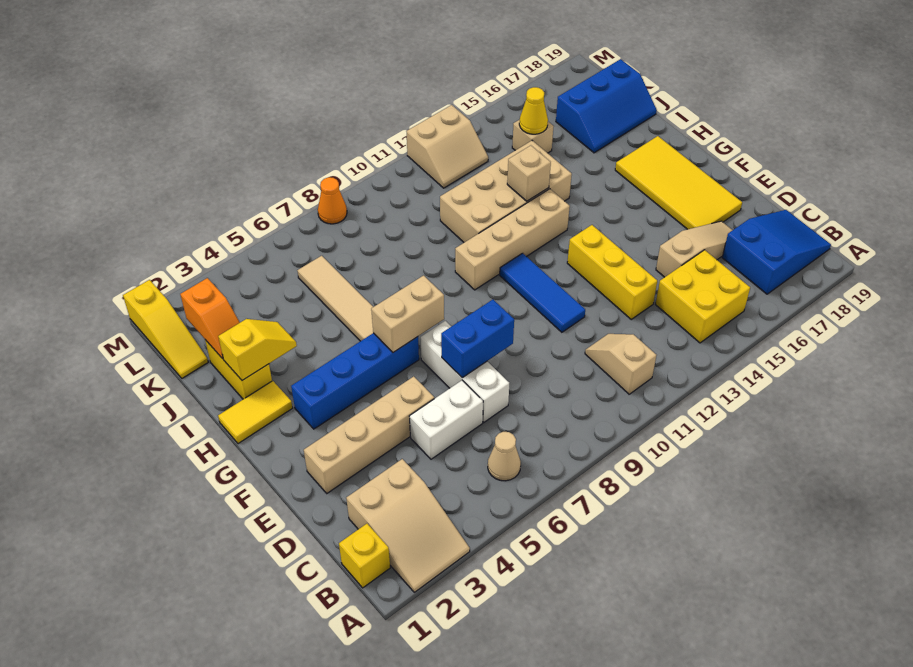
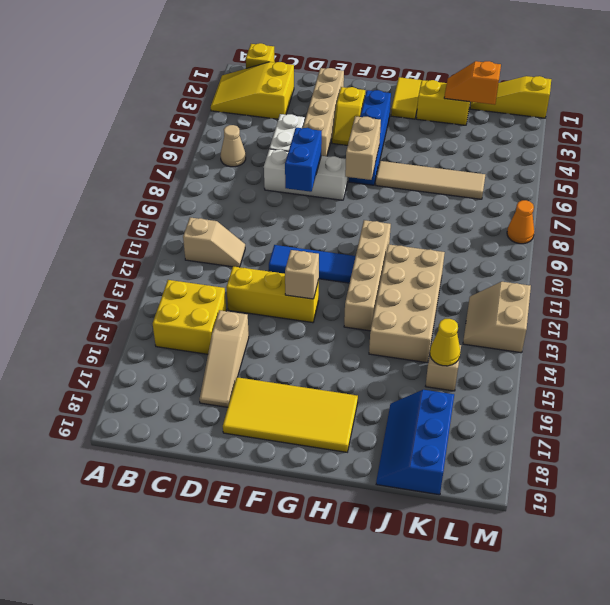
tan slope A2:C3 level 1 top C -> yellow slope A2:C3 level 1 top C
blue slope B17:C19 level 1 top 17 -> none
yellow slope I2:I3 level 2 top 2 -> yellow slope F3:F4 level 1 top 3
tan brick I13 level 2 -> tan brick F13 level 2

